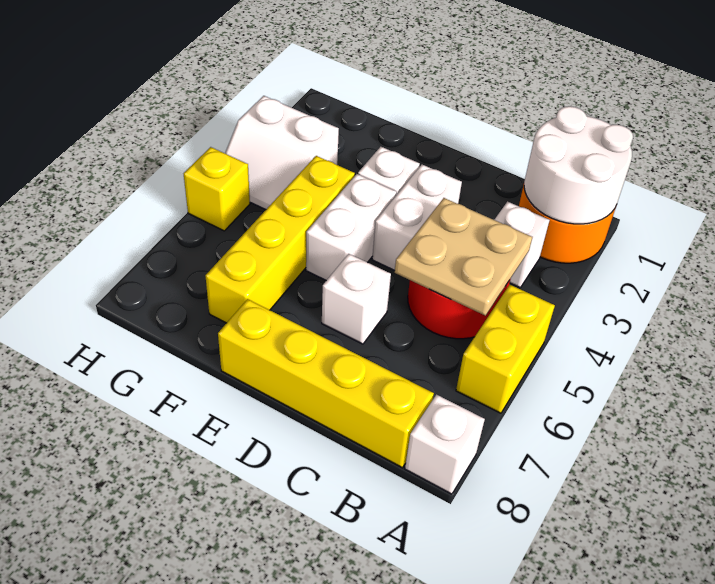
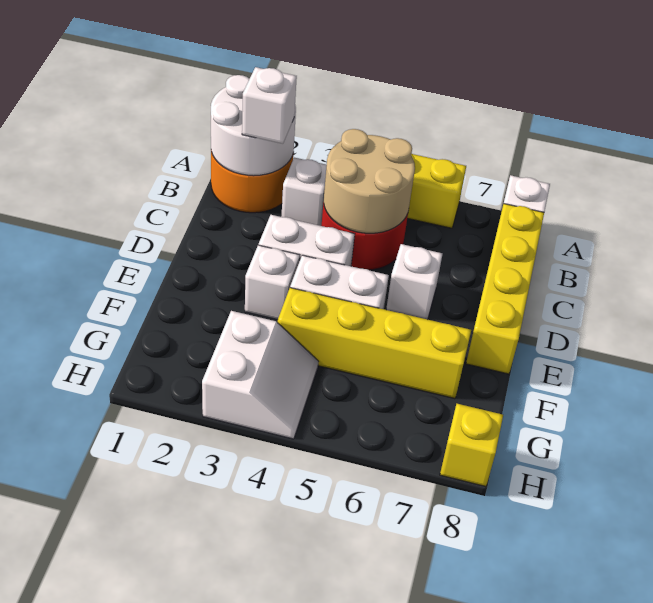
none -> white brick B2 level 3
tan plate B4:C5 level 2 -> tan round brick B4:C5 level 2
yellow brick H5 level 1 -> yellow brick H8 level 1

